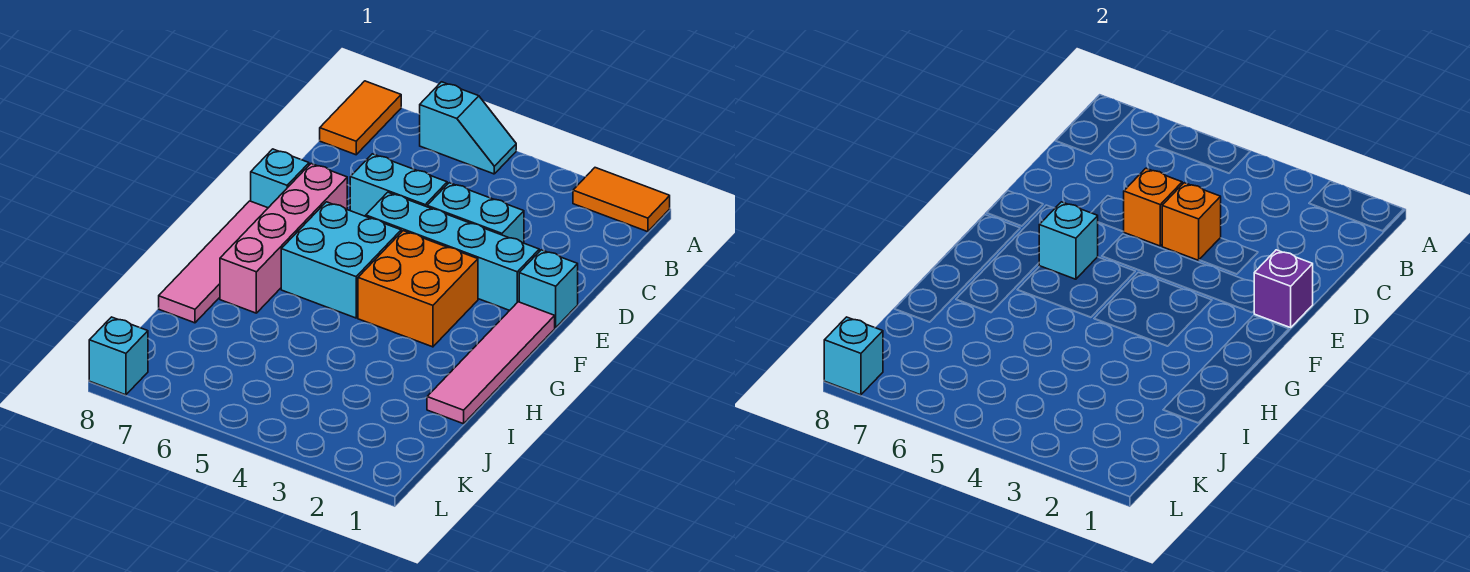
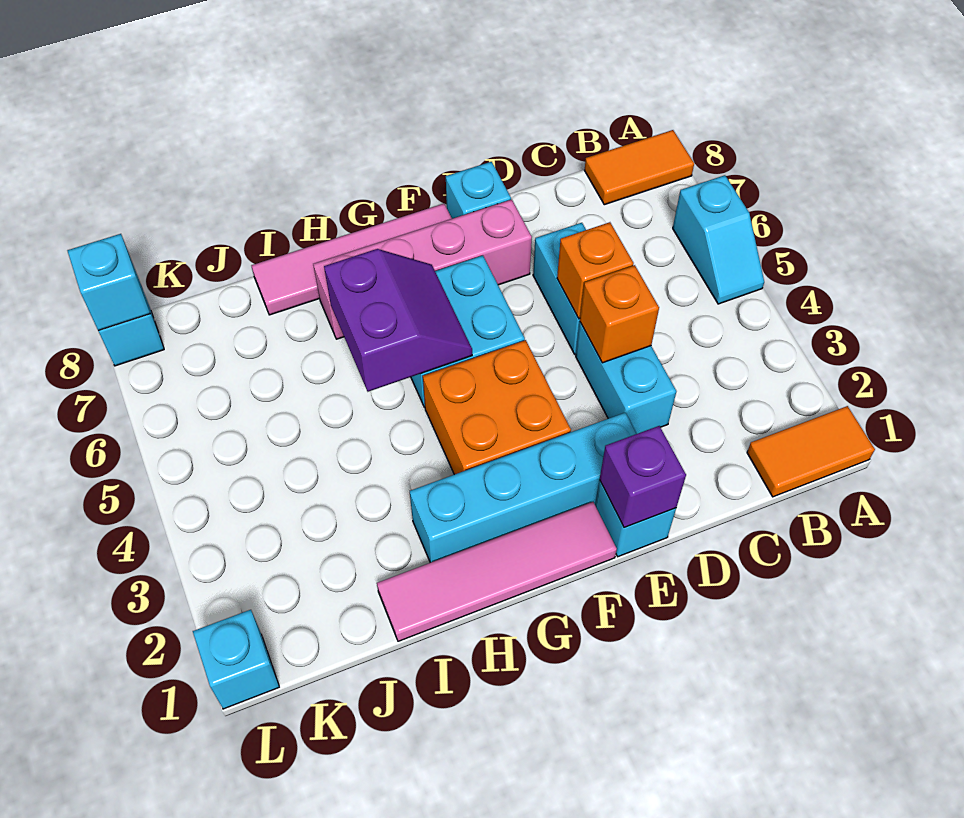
orange tile A1:A2 level 1 -> orange tile A1:B1 level 1
cyan brick E2:E5 level 1 -> cyan brick E2:H2 level 1
cyan brick F6 level 2 -> cyan brick L1 level 1
none -> purple slope G5:H6 level 2 top H

